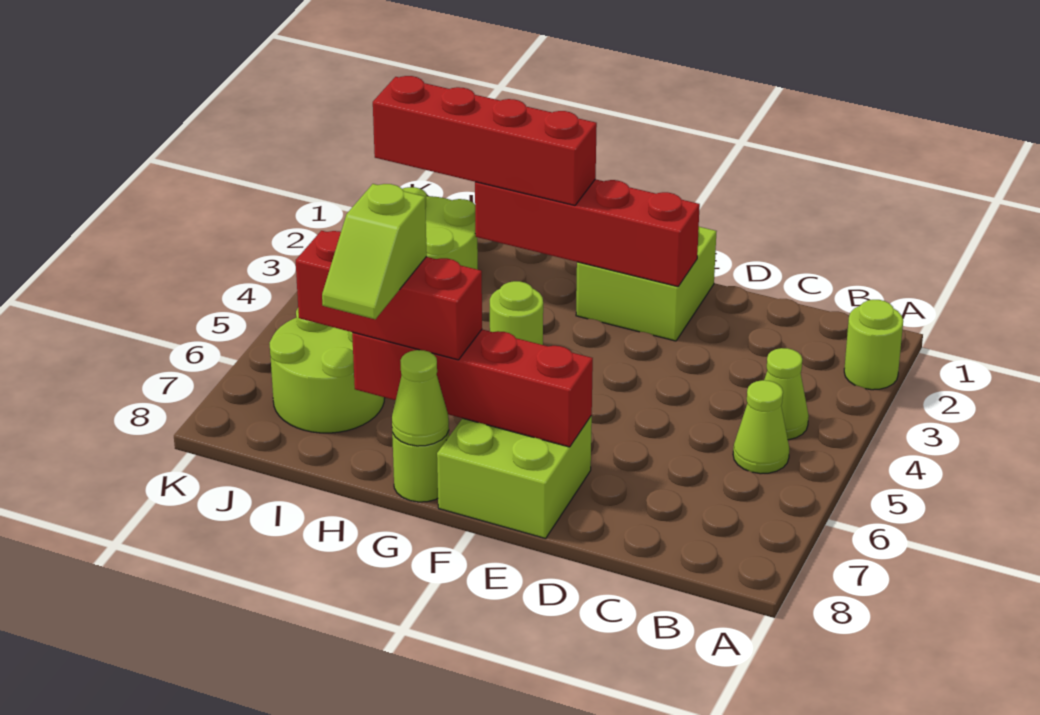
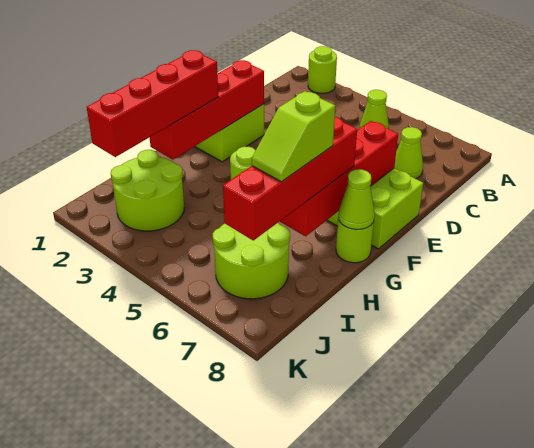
lime cone B4 level 1 -> lime cone C7 level 1
red brick G7:I7 level 3 -> red brick G7:J7 level 3
lime slope H7:H8 level 4 top 7 -> lime slope H7:I7 level 4 top H

